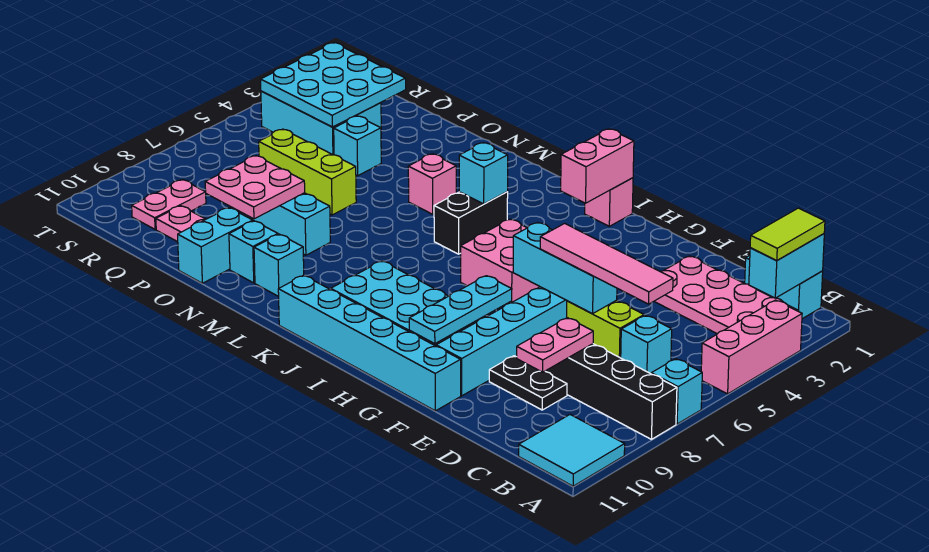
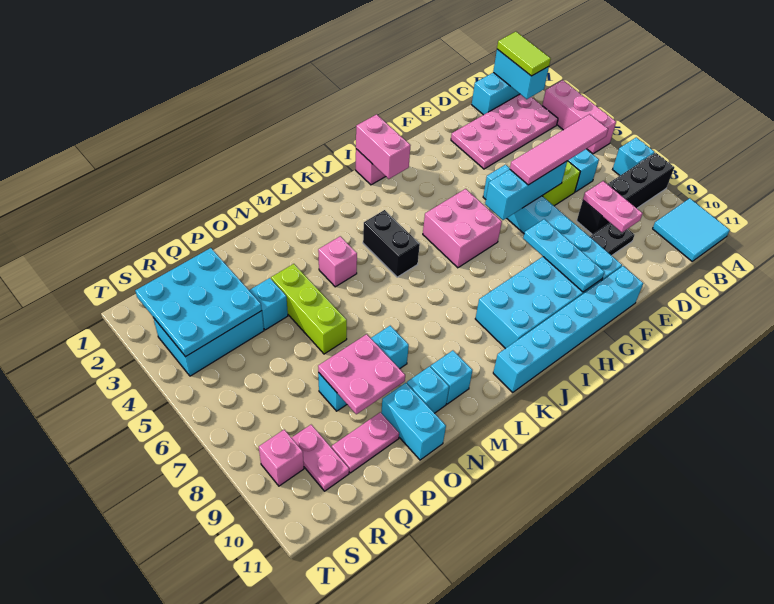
cyan brick K4 level 2 -> none
lime brick O6:Q6 level 1 -> lime brick O4:O6 level 1
none -> pink brick S9 level 1

